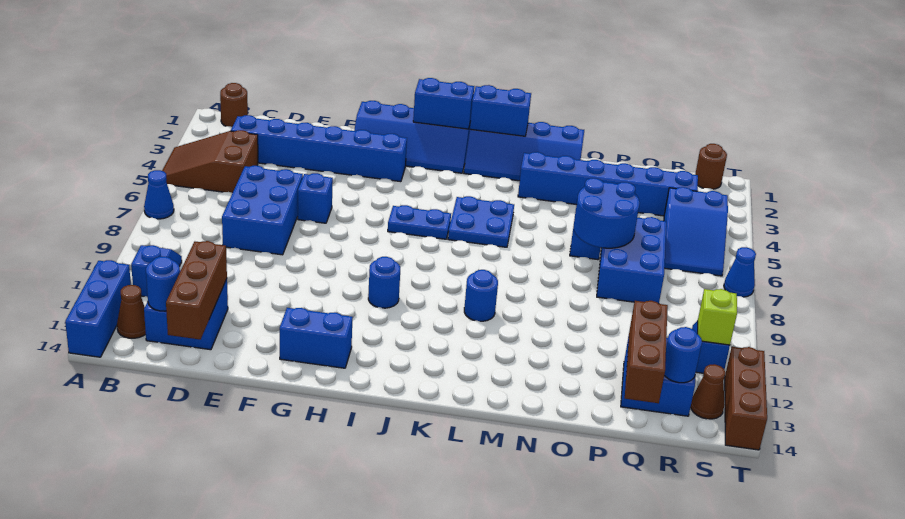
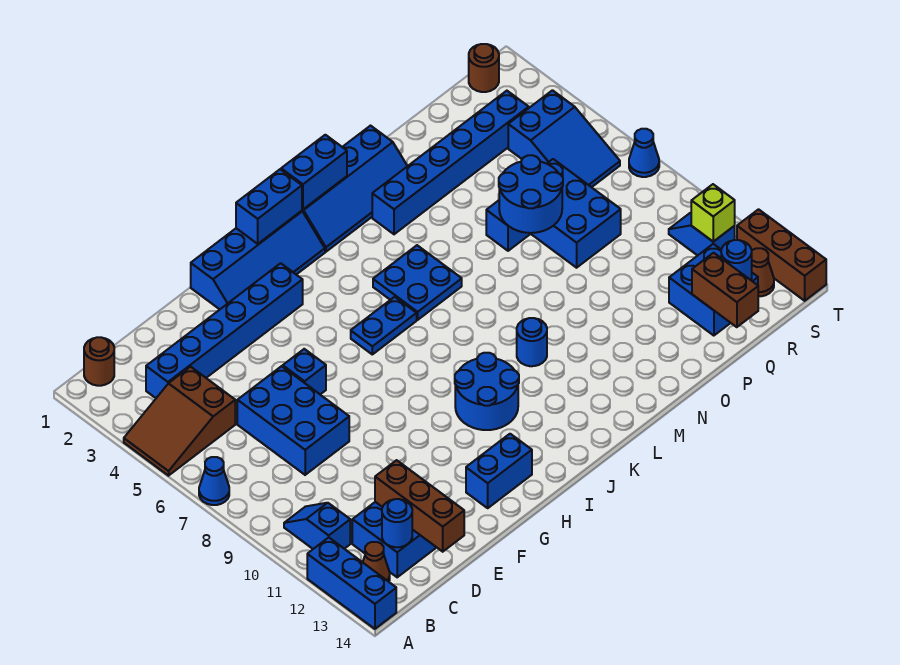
blue round brick I10 level 1 -> blue round brick I10:J11 level 1
brown brick Q12:Q14 level 2 -> brown brick Q13:Q14 level 2

